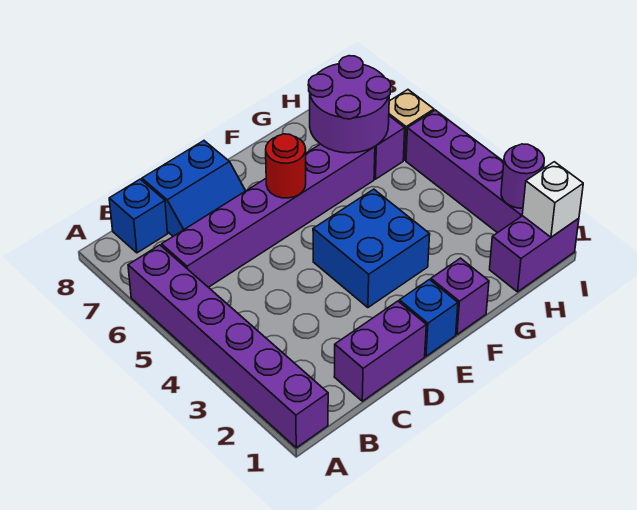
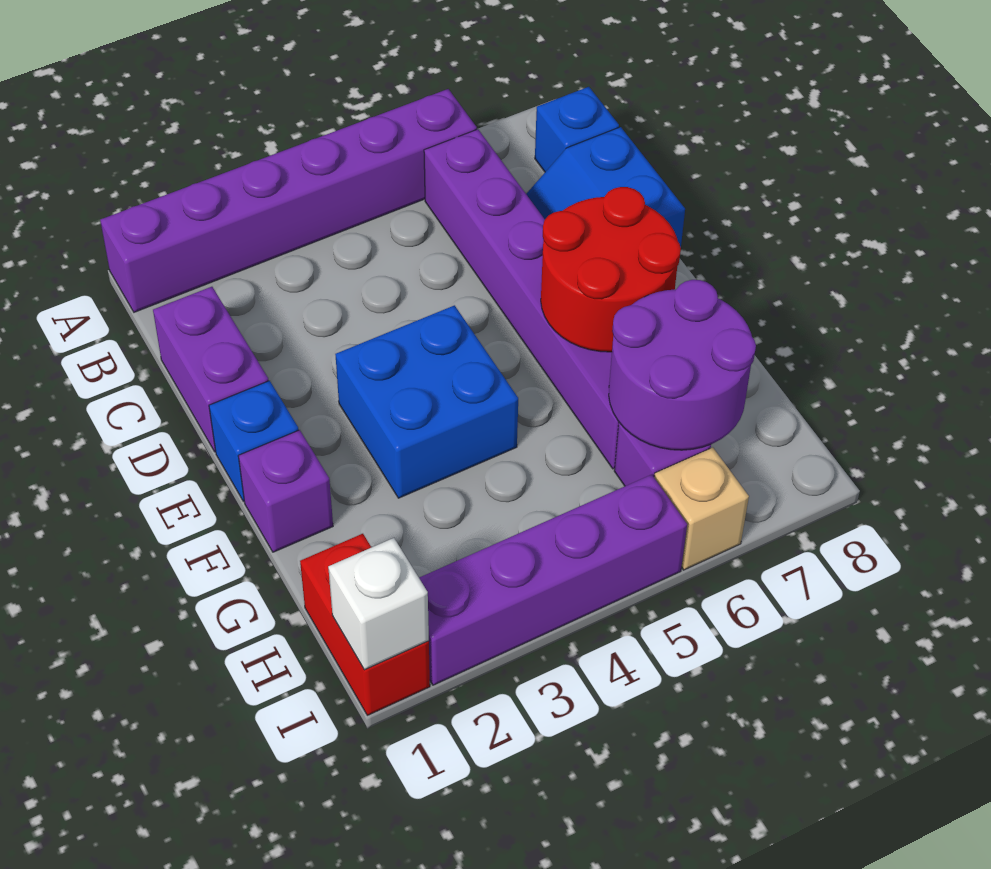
red round brick E6 level 2 -> red round brick E6:F7 level 2
purple brick H1:I1 level 1 -> red brick H1:I1 level 1
purple round brick I2 level 2 -> none

